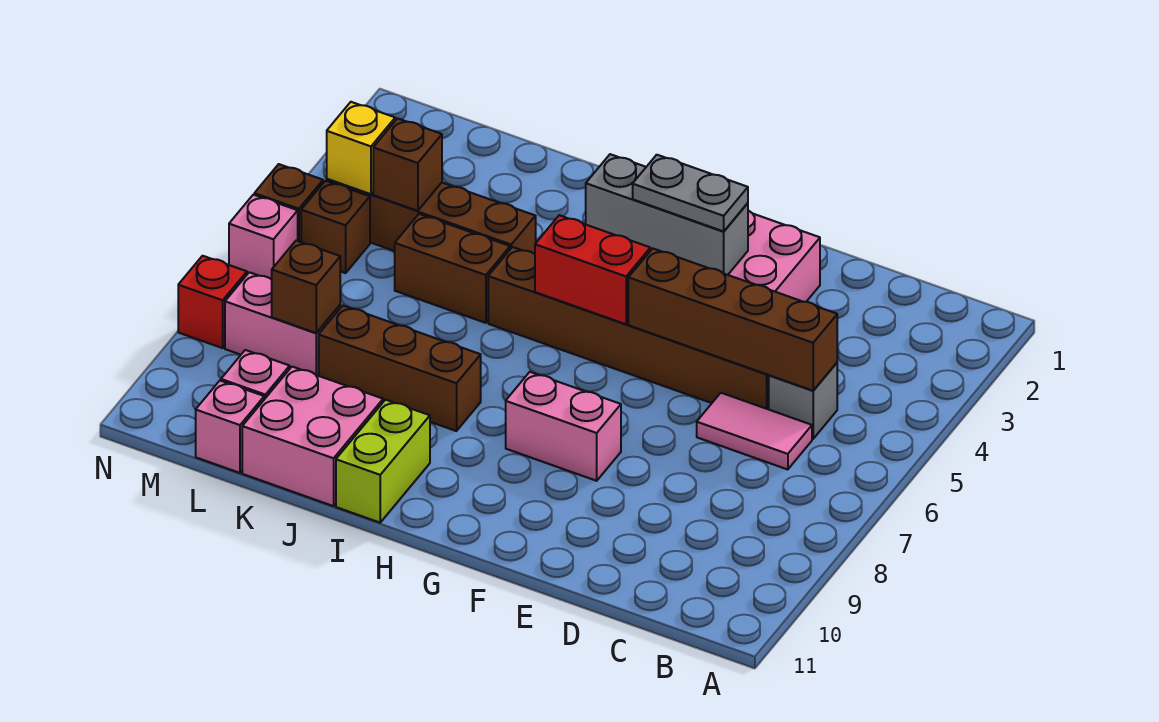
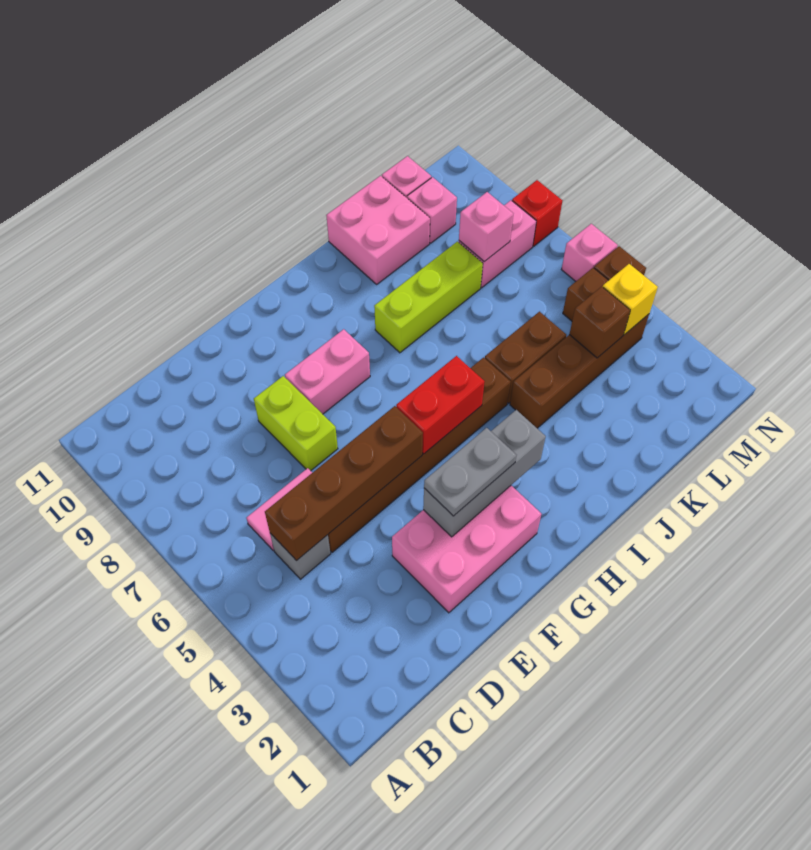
brown brick I8:K8 level 1 -> lime brick I8:K8 level 1
lime brick I10:I11 level 1 -> lime brick E7:E8 level 1
brown brick L8 level 2 -> pink brick L8 level 2

